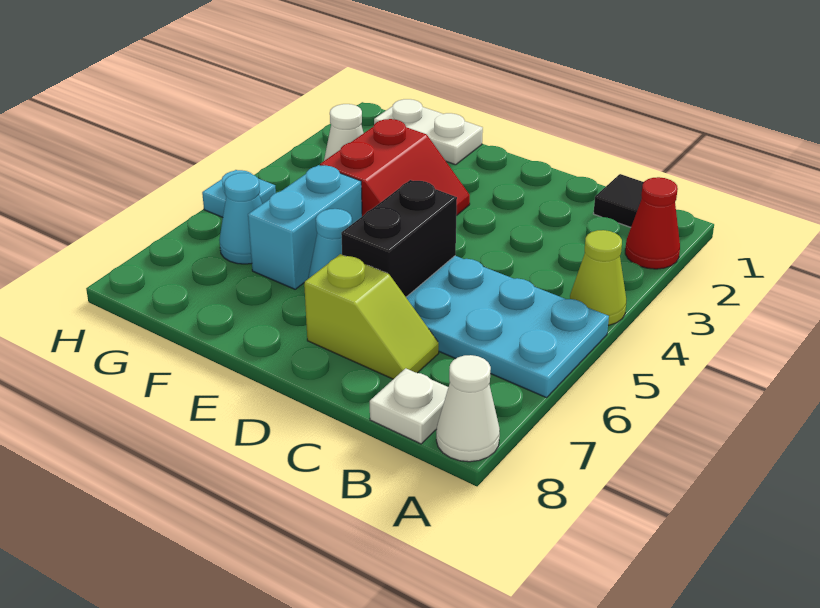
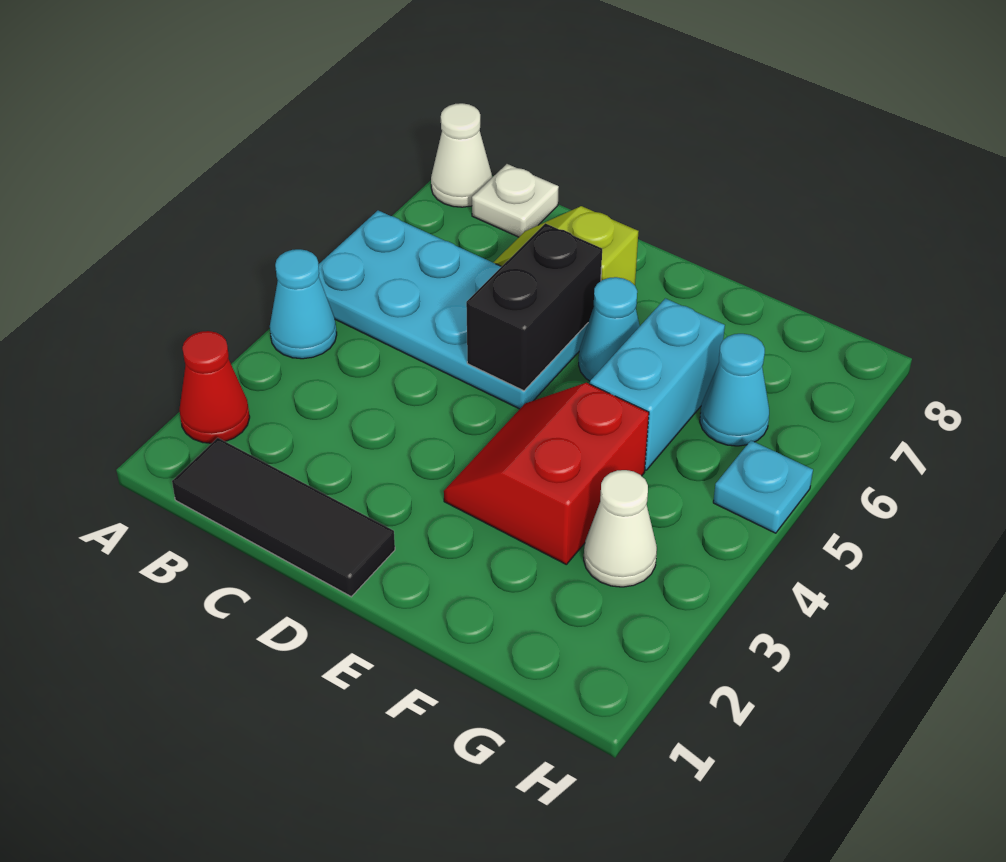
lime cone A4 level 1 -> cyan cone A4 level 1
black tile B1 level 1 -> black tile B1:D1 level 1
white plate F1:G1 level 1 -> none

